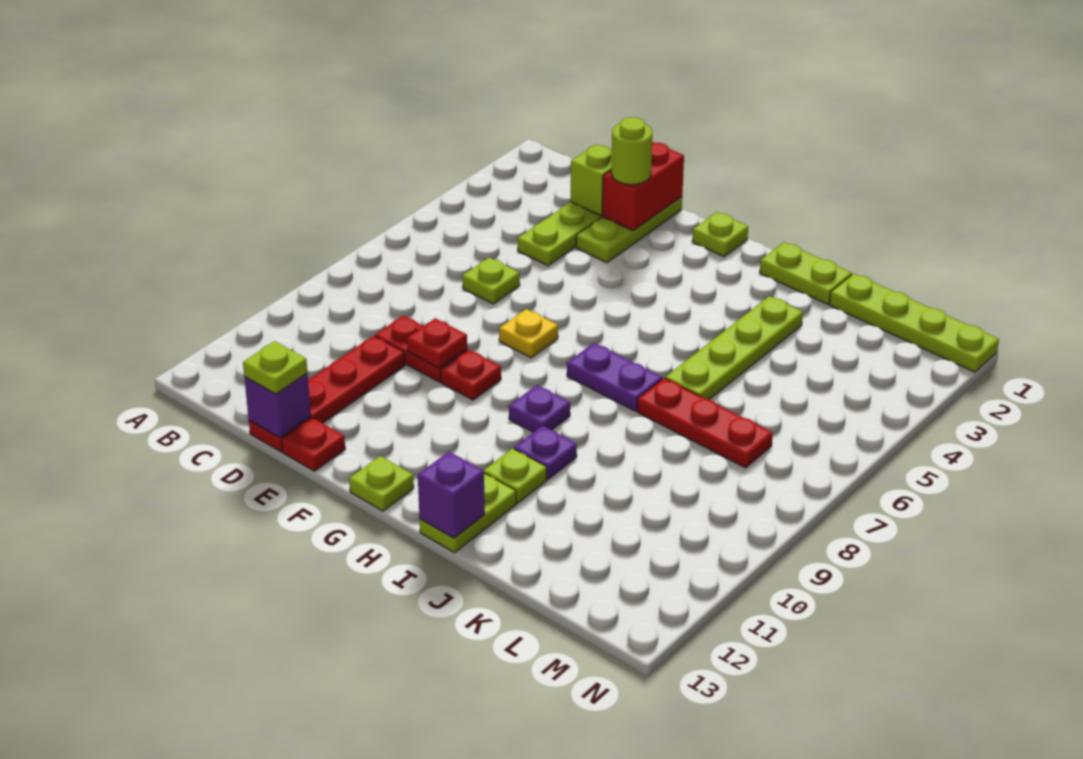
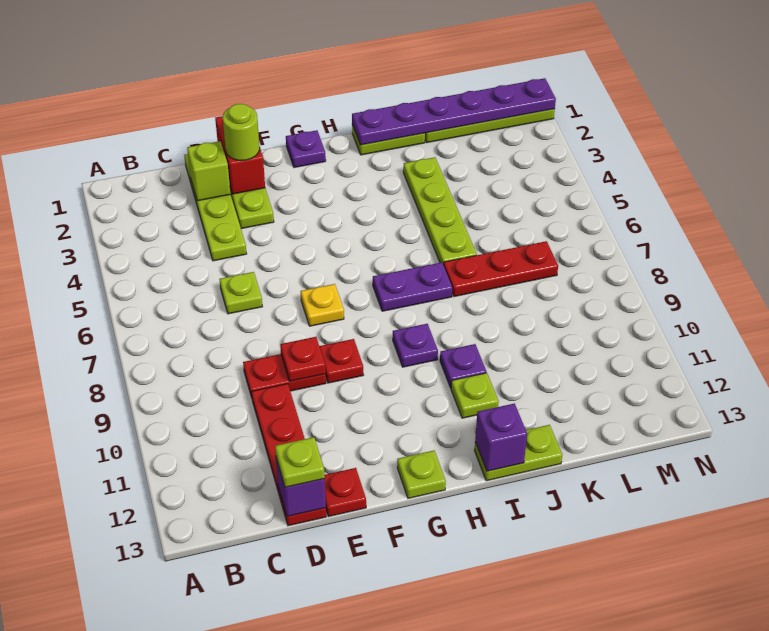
lime plate G1 level 1 -> purple plate G1 level 1
none -> purple plate I1:N1 level 2
lime plate I12:I13 level 1 -> lime plate I13:J13 level 1

